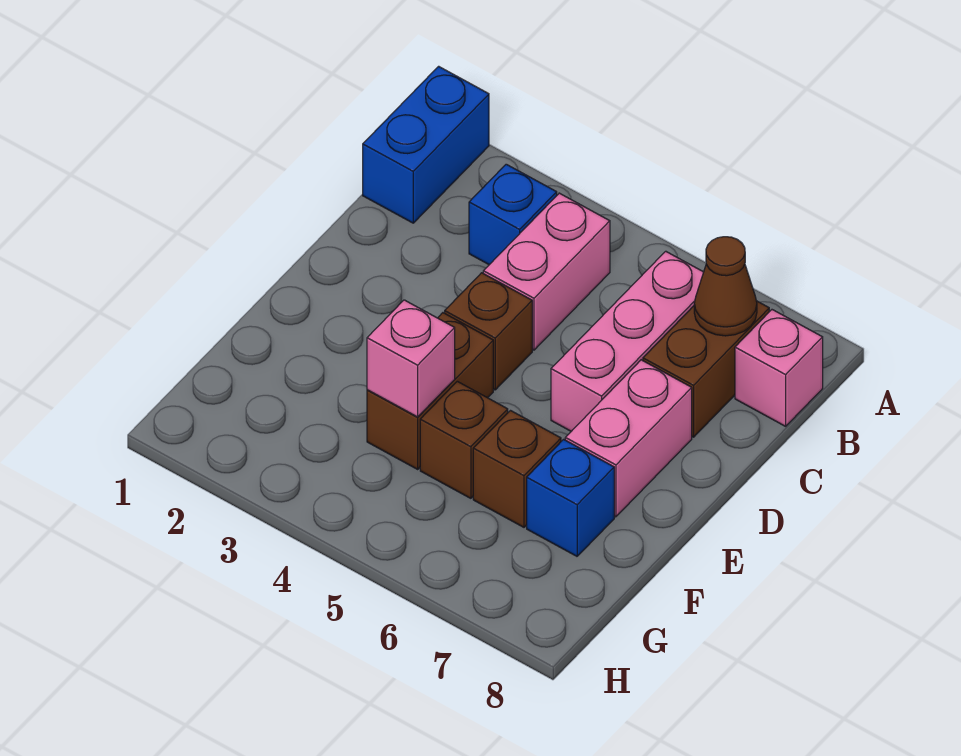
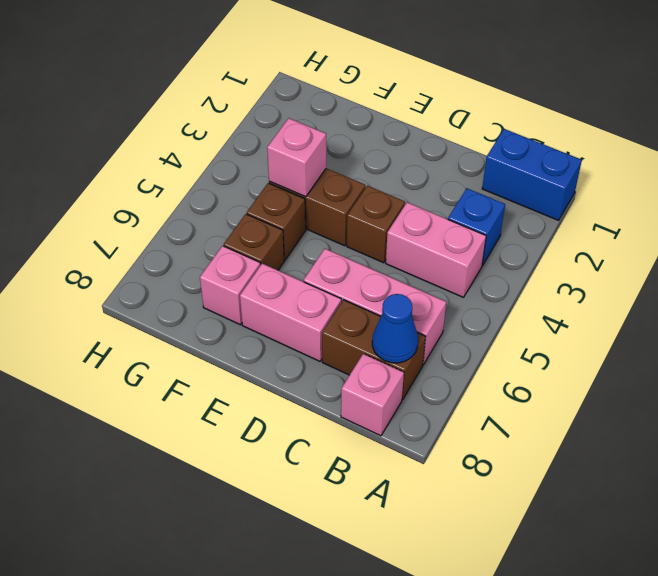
brown cone B7 level 2 -> blue cone B7 level 2
blue brick F7 level 1 -> pink brick F7 level 1

